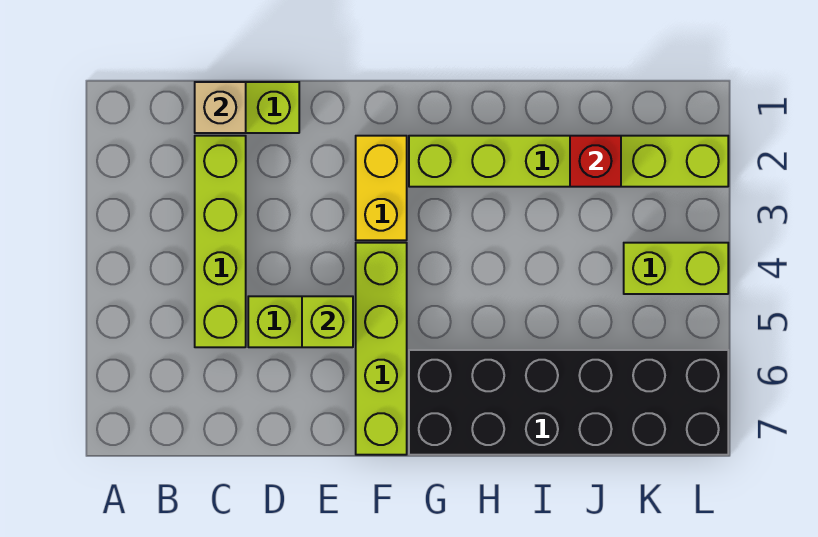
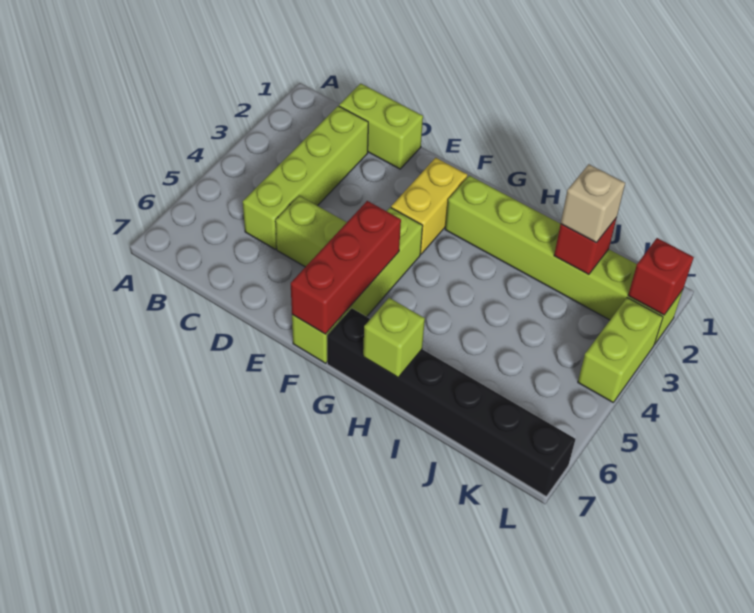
tan brick C1 level 2 -> tan brick J2 level 3
lime brick E5 level 2 -> lime brick H7 level 2
none -> red brick F5:F7 level 2
black brick G6:L7 level 1 -> black brick G7:L7 level 1
lime brick K4:L4 level 1 -> lime brick L3:L4 level 1
none -> red brick L2 level 2

